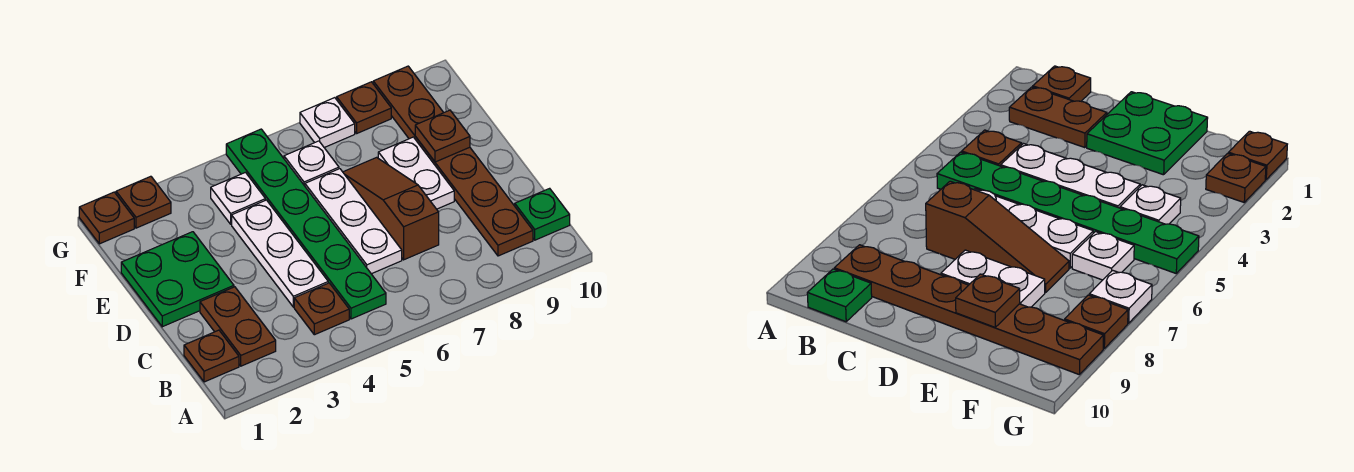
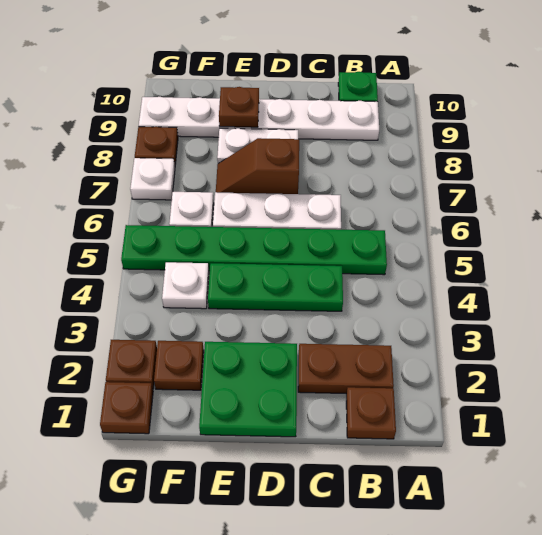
brown plate B4 level 1 -> brown plate F2 level 1
brown plate B9:G9 level 1 -> white plate B9:G9 level 1
white plate C4:E4 level 1 -> green plate C4:E4 level 1
brown slope C7:E7 level 1 top C -> brown slope D7:E7 level 1 top D

